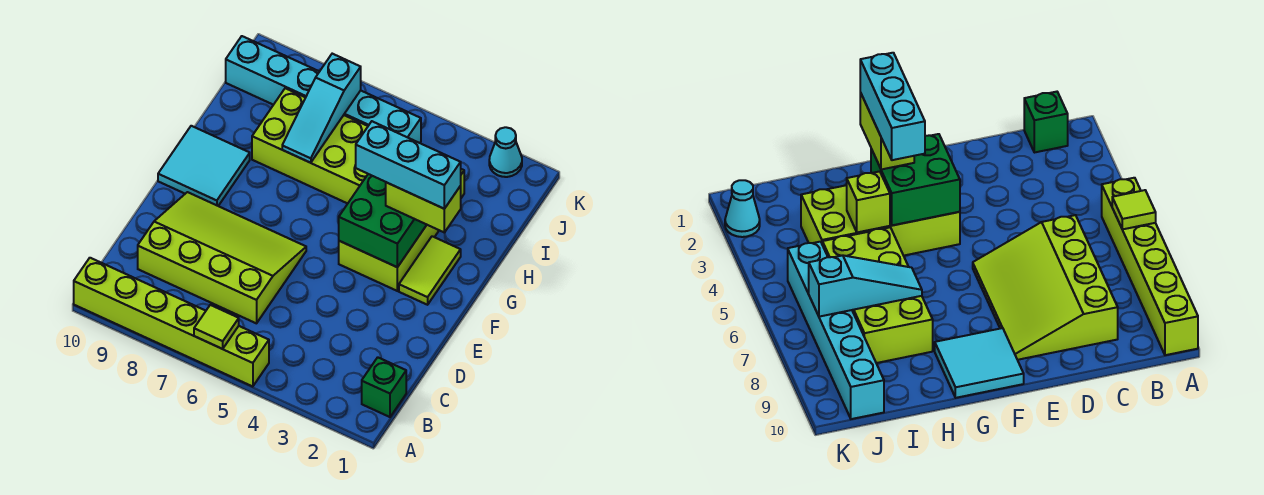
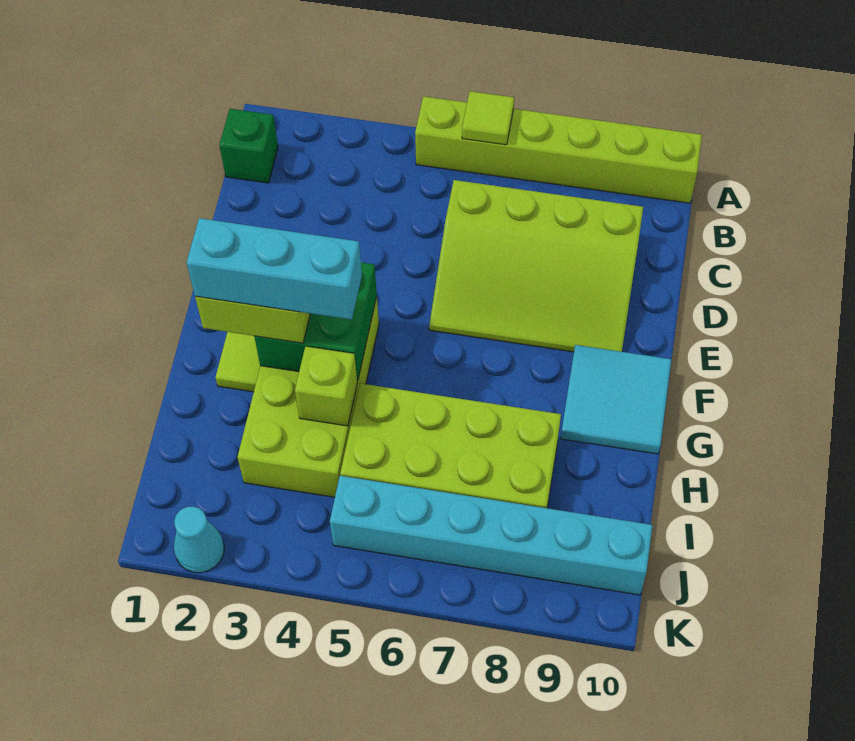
cyan slope H7:J7 level 2 top J -> none

